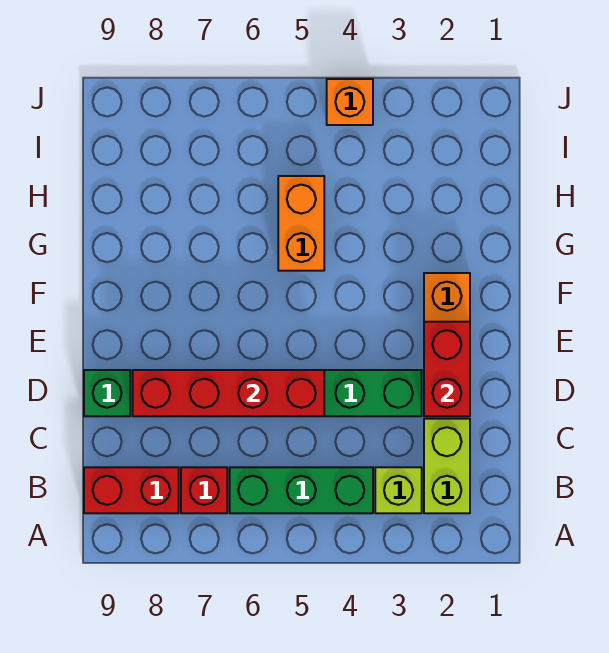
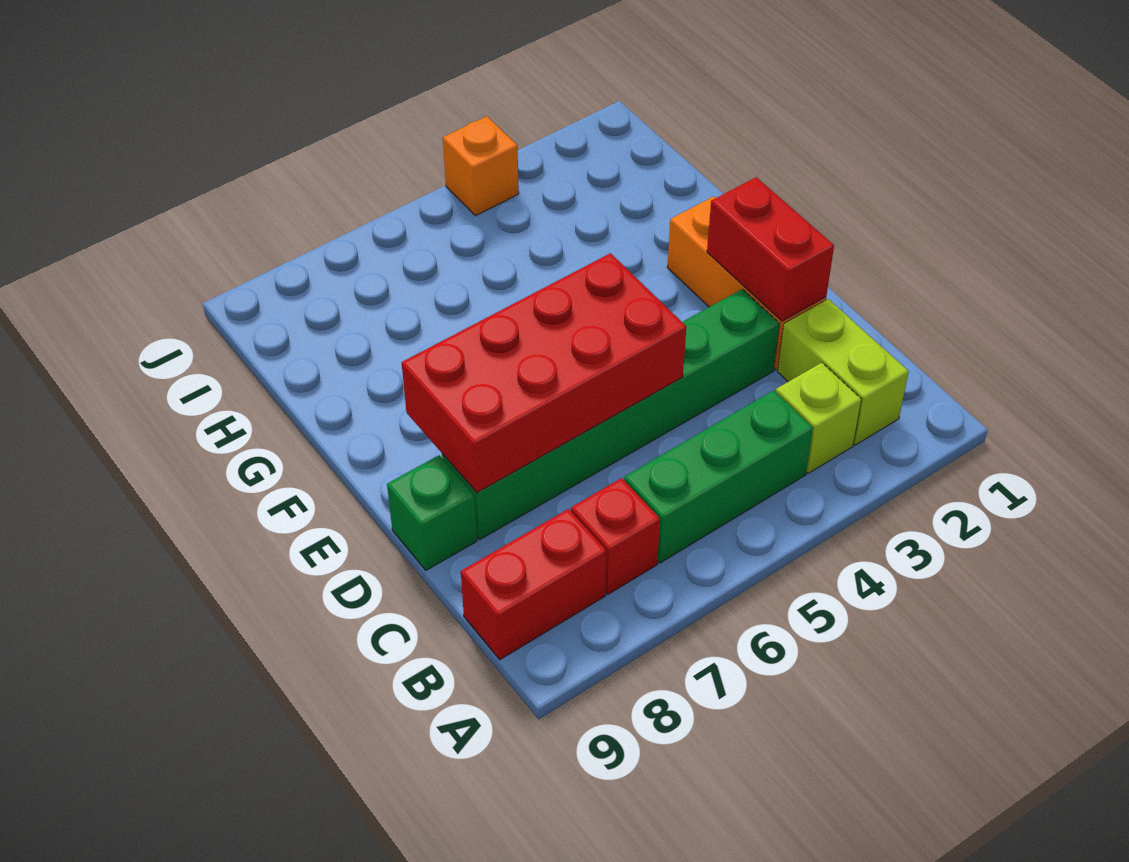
red brick D5:D8 level 2 -> red brick D5:E8 level 2
orange brick G5:H5 level 1 -> none

